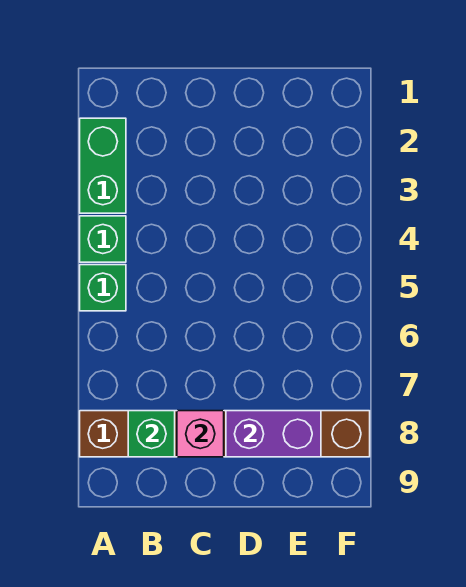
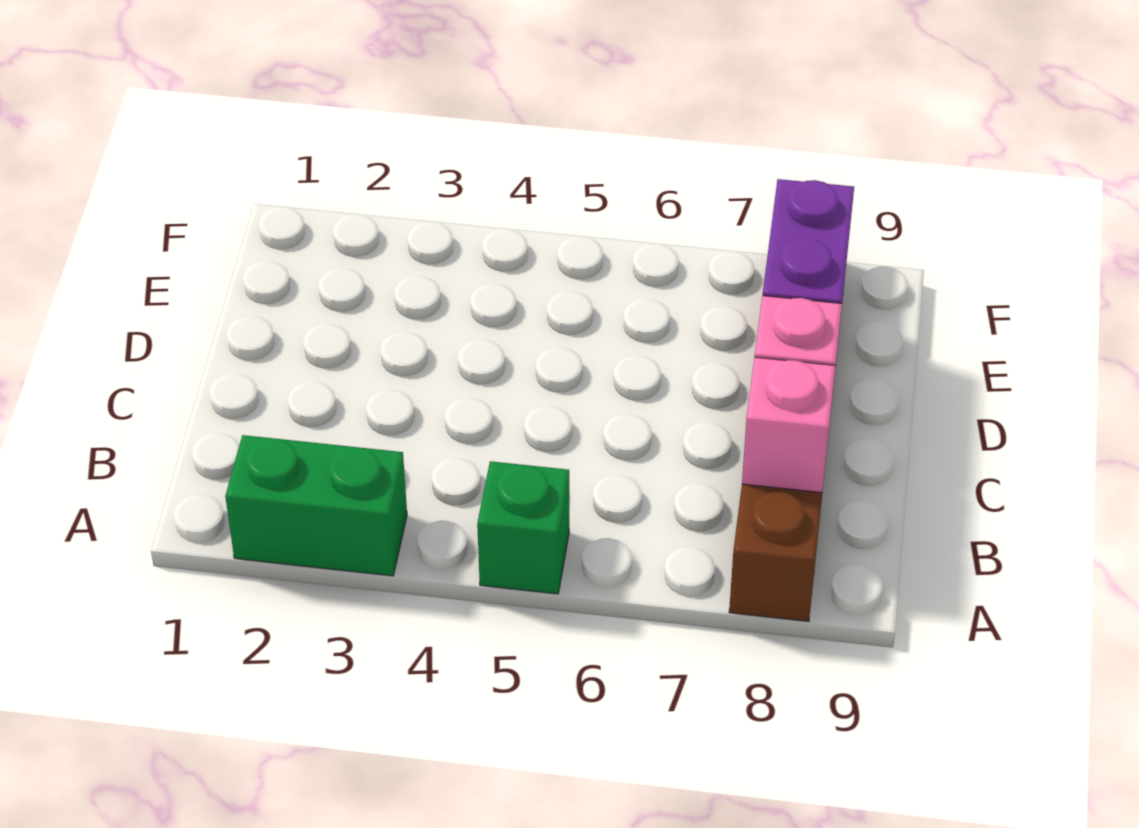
green brick A4 level 1 -> none
green brick B8 level 2 -> pink brick B8 level 2

